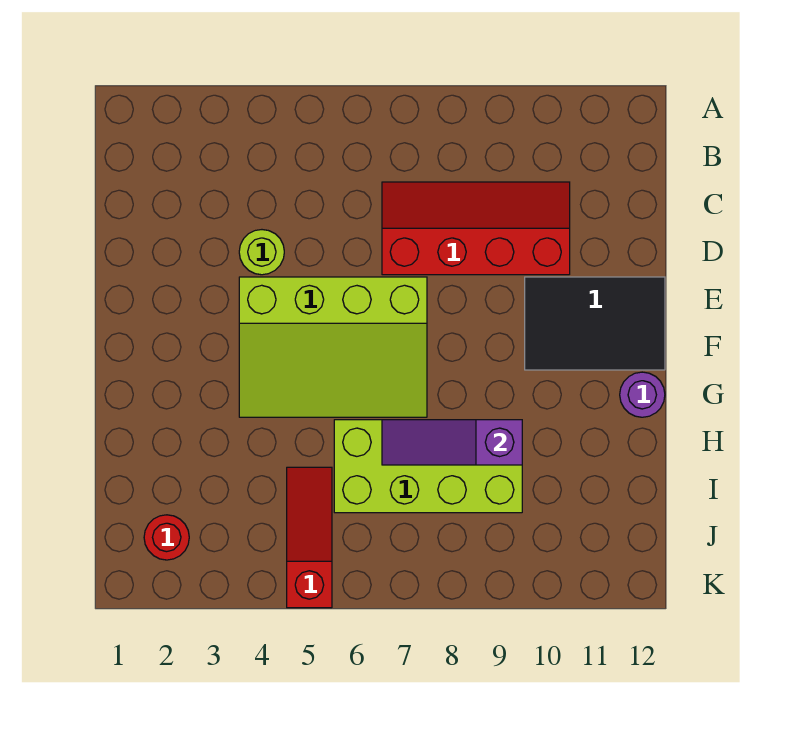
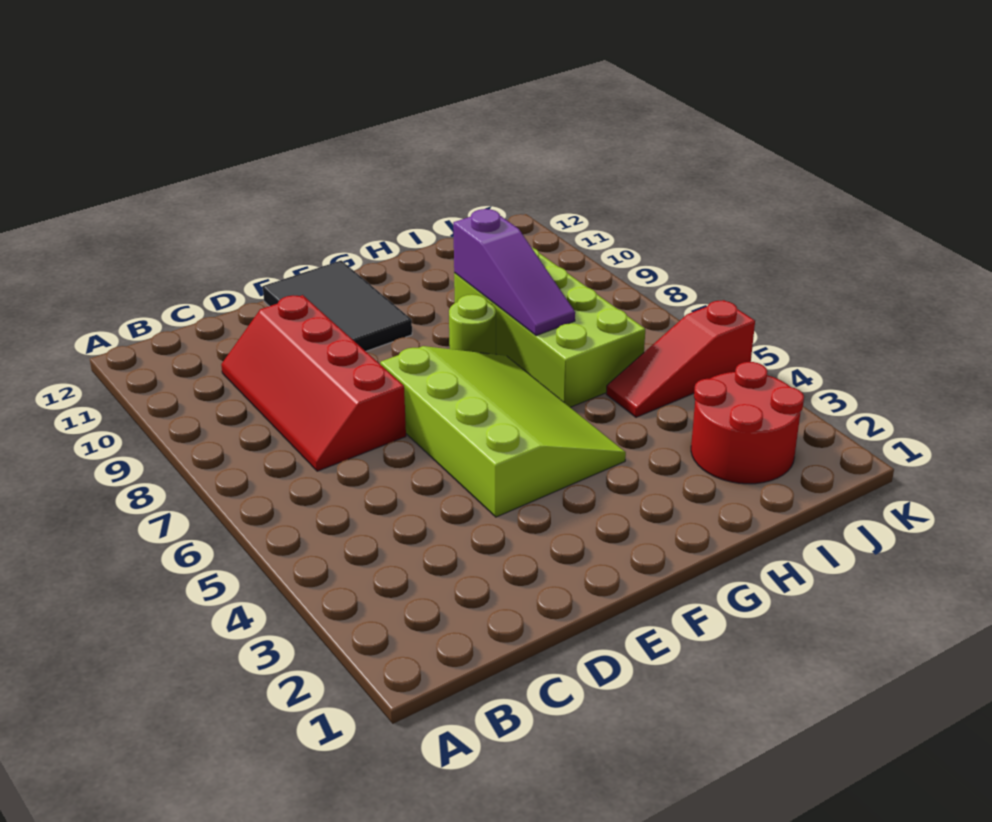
lime round brick D4 level 1 -> lime round brick G8 level 1
purple round brick G12 level 1 -> none
red round brick J2 level 1 -> red round brick I2:J3 level 1

